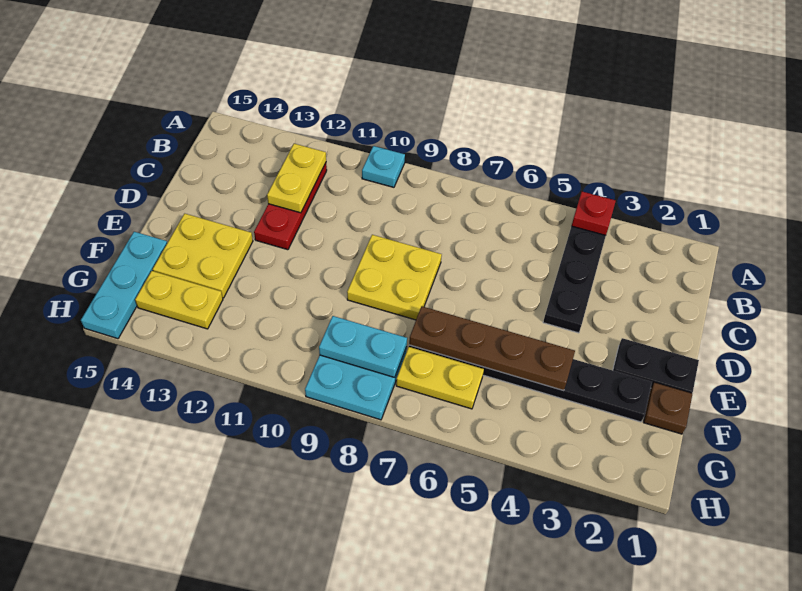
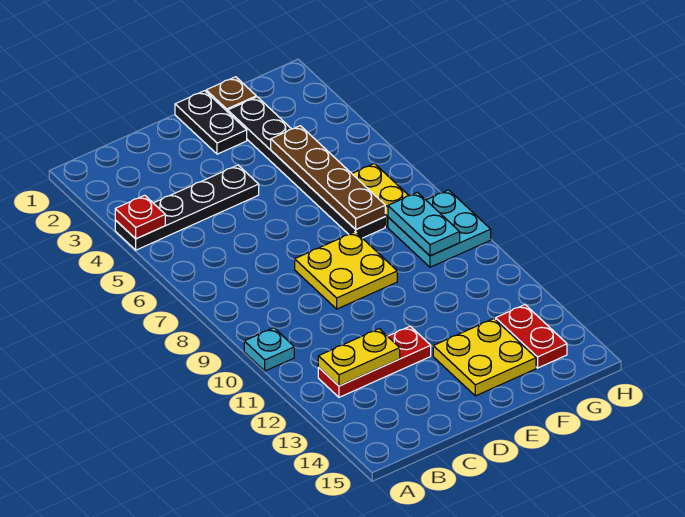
cyan plate F15:H15 level 1 -> none
yellow plate G13:G14 level 1 -> red plate G13:G14 level 1

